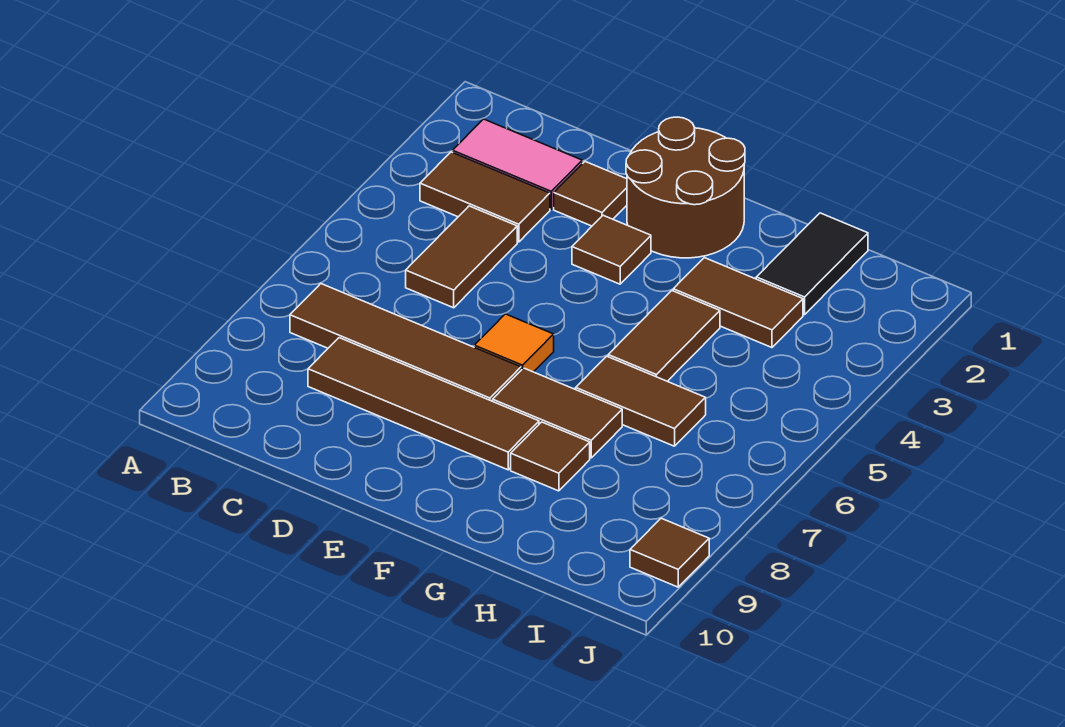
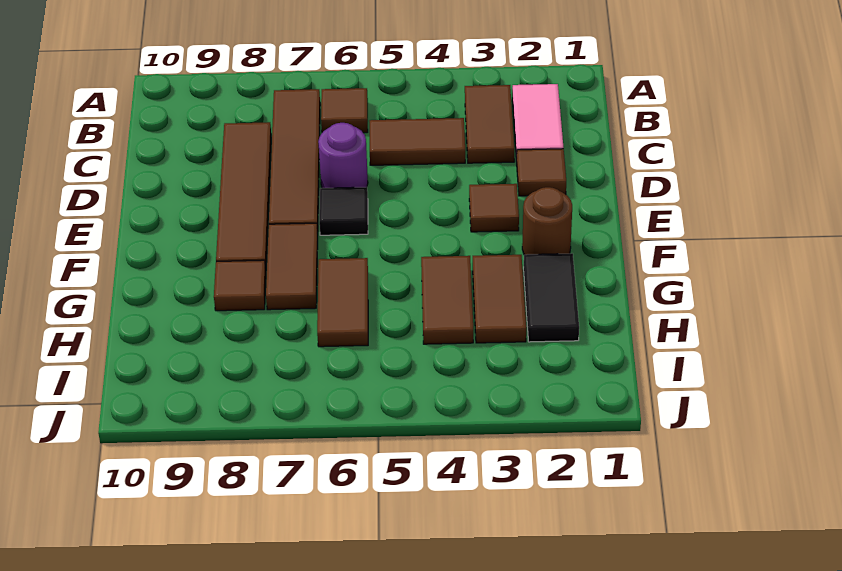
none -> purple round brick D6 level 1
brown round brick E1:F2 level 1 -> brown round brick F2 level 1
orange tile E6 level 1 -> black tile E6 level 1
brown tile G4:G5 level 1 -> brown tile G4:H4 level 1
black tile H1:H2 level 1 -> black tile G2:H2 level 1
brown tile J9 level 1 -> brown tile B6 level 1

